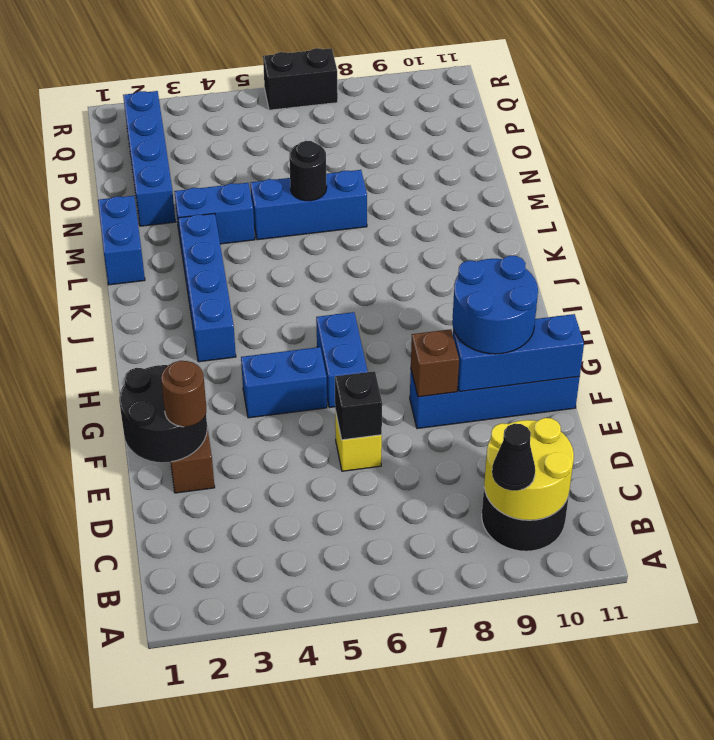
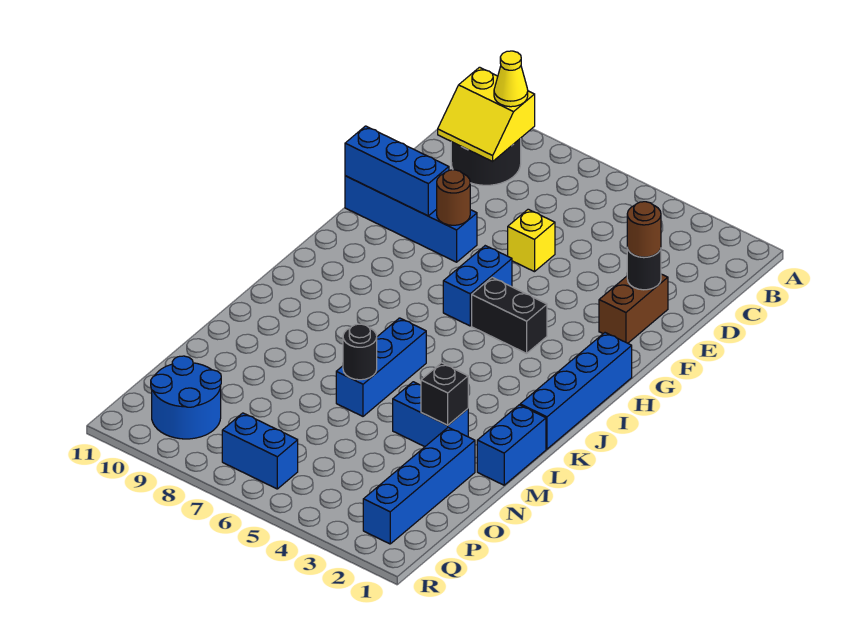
yellow round brick B9:C10 level 2 -> yellow slope B9:C10 level 2 top B
black cone B9 level 3 -> yellow cone B9 level 3
black round brick E1:F2 level 2 -> black round brick E2 level 2
black brick E6 level 2 -> black brick M3 level 2
brown brick F8 level 2 -> brown round brick F8 level 2
blue round brick F9:G10 level 3 -> blue round brick P9:Q10 level 1
blue brick G4:G5 level 1 -> blue brick Q6:Q7 level 1
blue brick I3:L3 level 1 -> blue brick H1:K1 level 1
blue brick M5:M7 level 1 -> blue brick K6:M6 level 1
black brick R6:R7 level 1 -> black brick H4:H5 level 1

